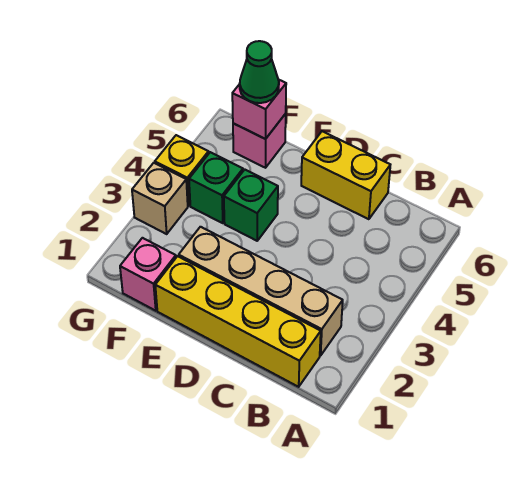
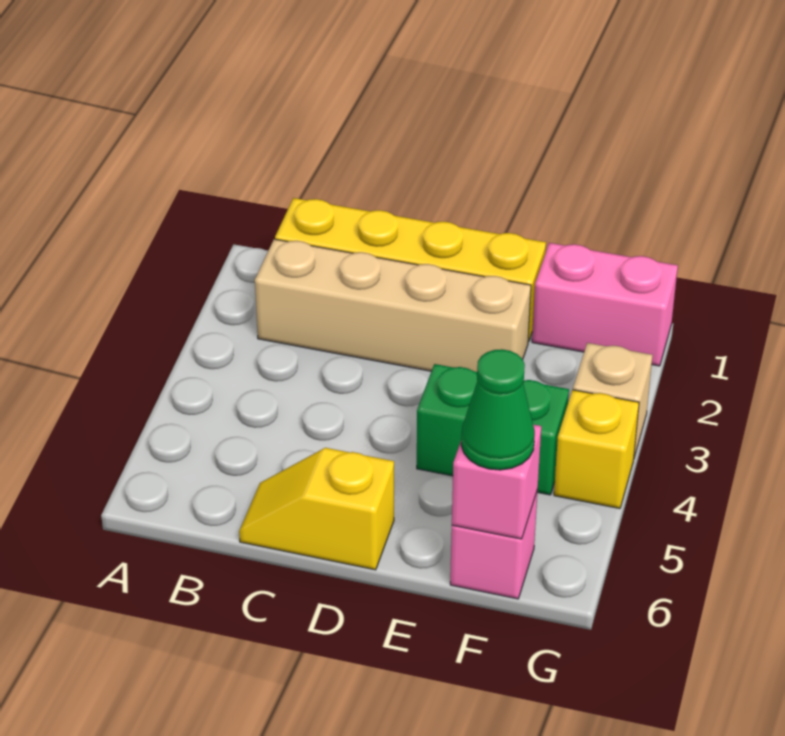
yellow brick C6:D6 level 1 -> yellow slope C6:D6 level 1 top D
pink brick F1 level 1 -> pink brick F1:G1 level 1

